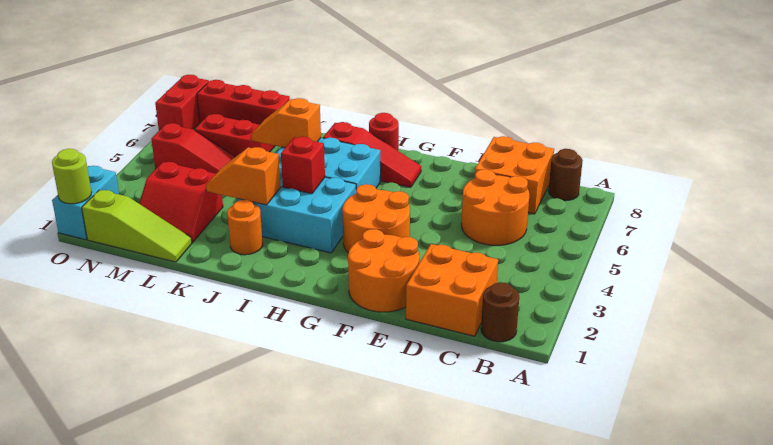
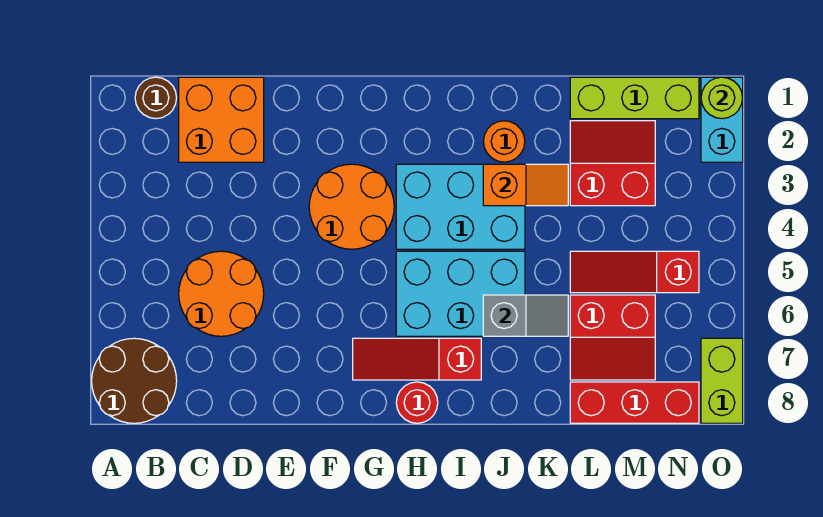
brown round brick B8 level 1 -> brown round brick A7:B8 level 1
orange brick C7:D8 level 1 -> none
orange round brick E1:F2 level 1 -> none
red brick I4 level 2 -> none
orange slope J6:K6 level 2 top J -> grey slope J6:K6 level 2 top J
lime slope L1:N1 level 1 top N -> lime brick L1:N1 level 1
red brick O7:O8 level 1 -> lime brick O7:O8 level 1

